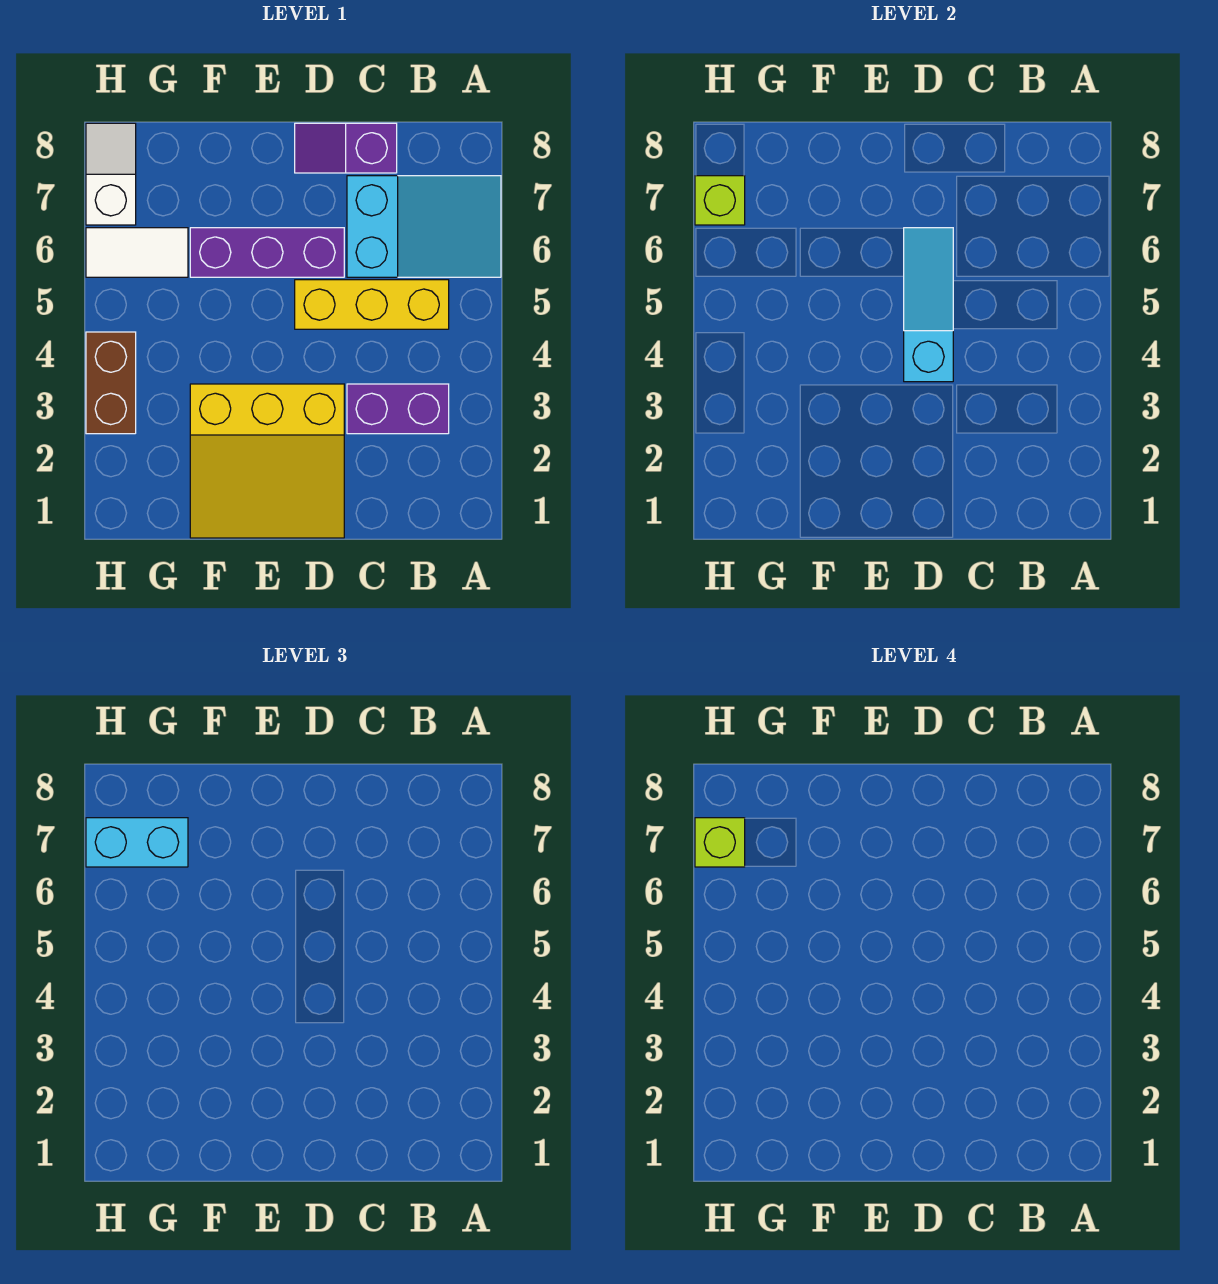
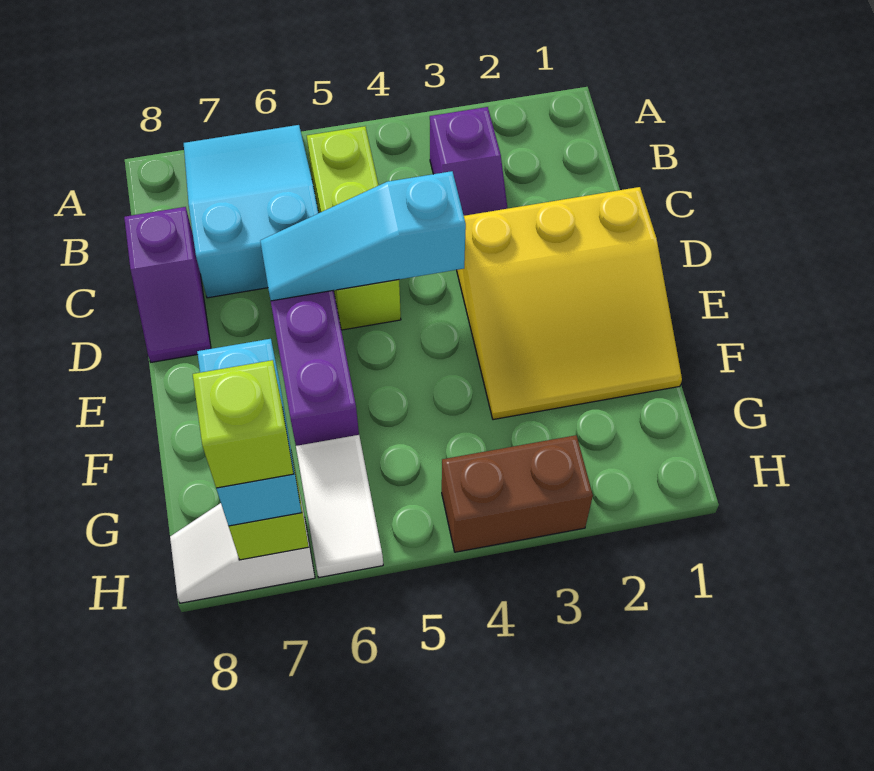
purple brick B3:C3 level 1 -> purple slope B3:C3 level 1 top B
yellow brick B5:D5 level 1 -> lime brick B5:D5 level 1
yellow slope D1:F3 level 1 top 3 -> yellow slope D1:F3 level 1 top D

